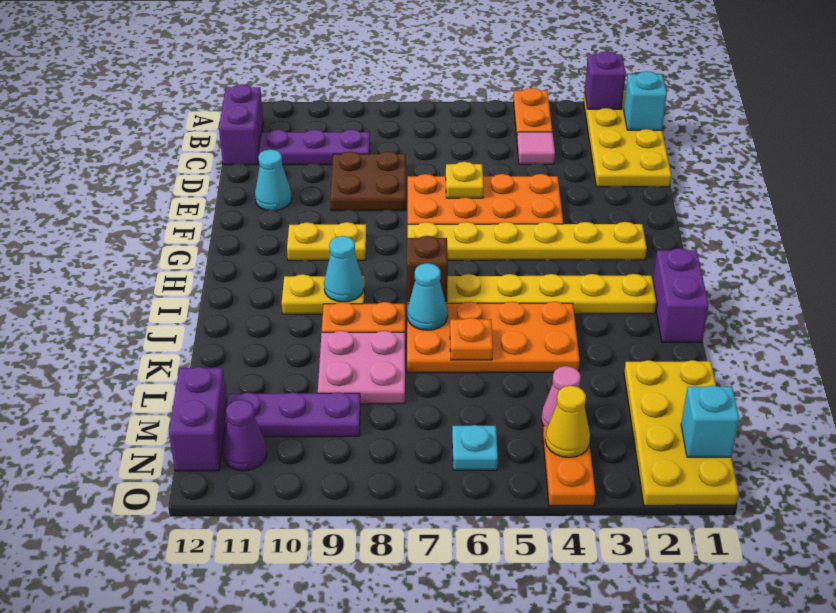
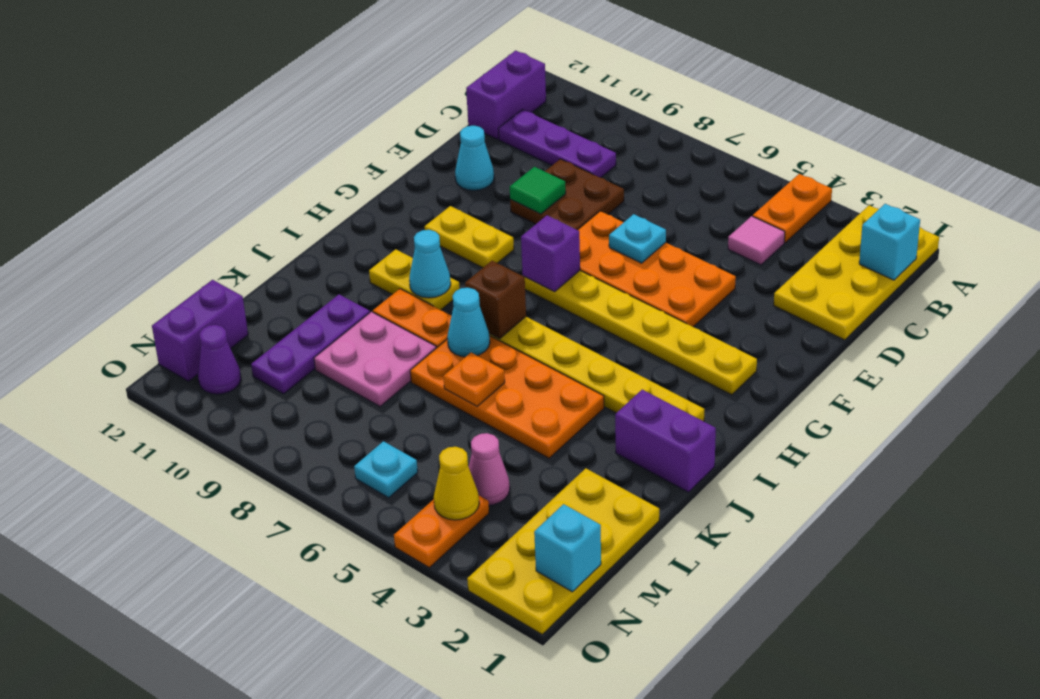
purple brick A2 level 2 -> purple brick G7 level 2
yellow plate E6 level 2 -> cyan plate E6 level 2
none -> green tile E9 level 2
purple brick I1:J1 level 1 -> purple brick J1:J2 level 1
purple plate M9:M11 level 1 -> purple plate K10:M10 level 1

